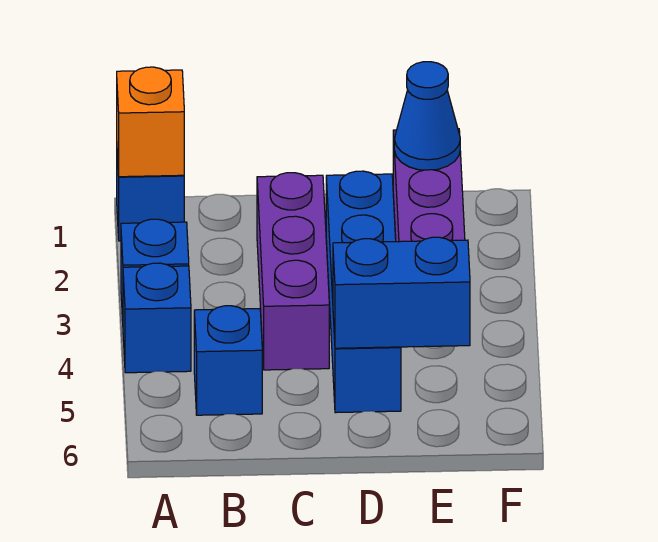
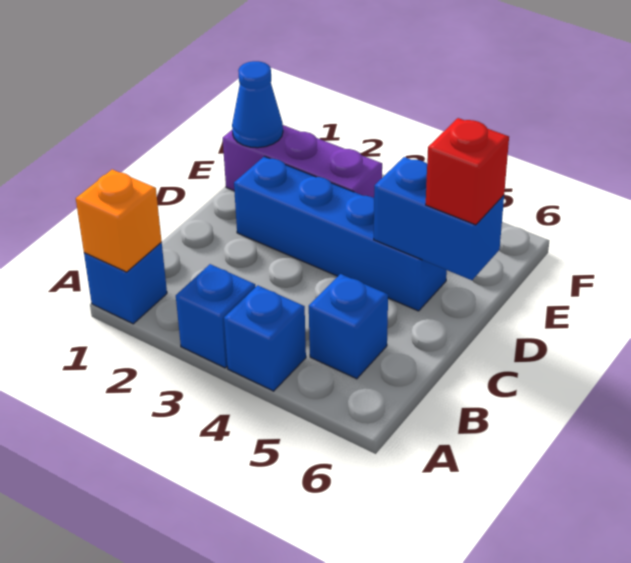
purple brick C2:C4 level 1 -> none
blue brick D5:E5 level 2 -> blue brick D5:D6 level 2
none -> red brick D6 level 3

